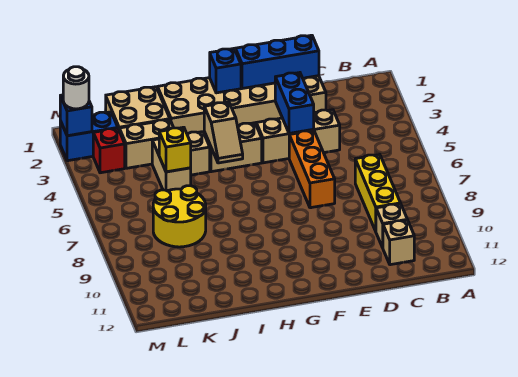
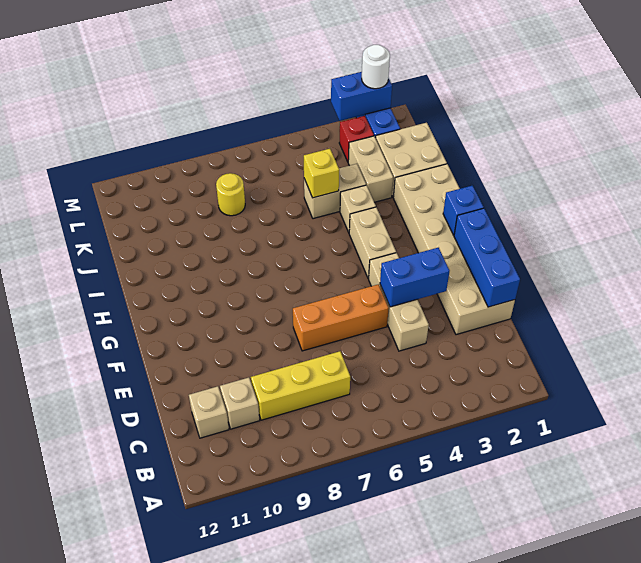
tan slope H4:H5 level 2 top 4 -> none
yellow round brick J7:K8 level 1 -> yellow round brick K8 level 1
blue brick M2 level 2 -> blue brick M2:M3 level 2

